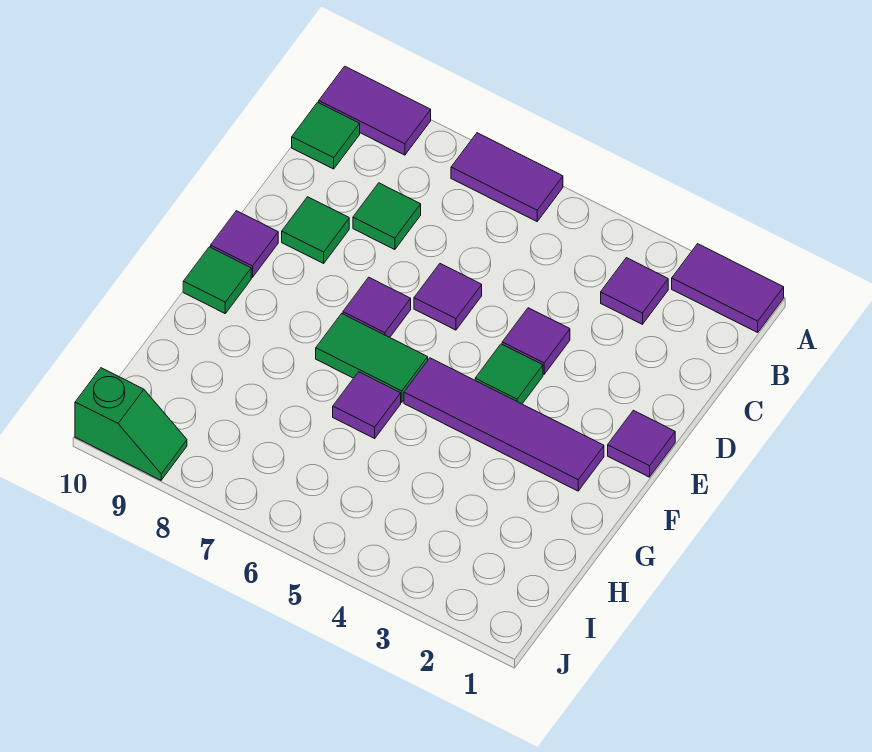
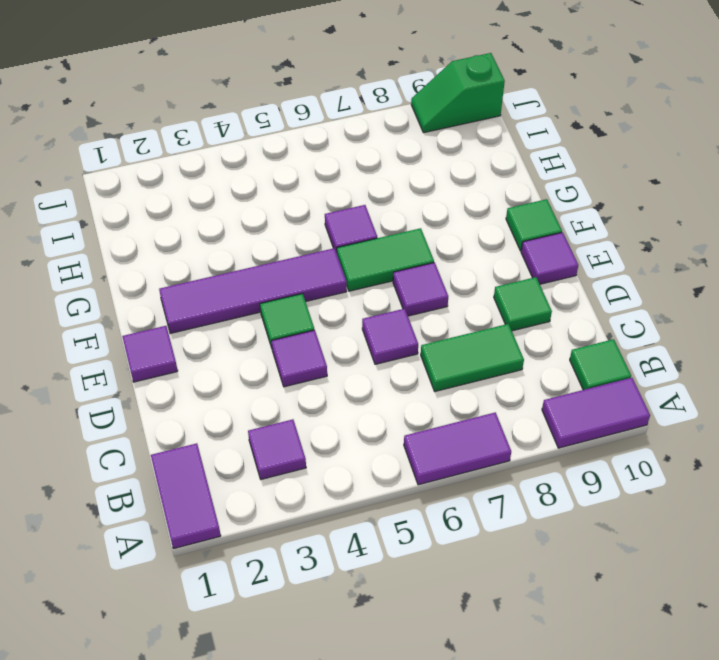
purple tile A1:A2 level 1 -> purple tile A1:B1 level 1
green tile C8 level 1 -> green tile C7:C8 level 1

